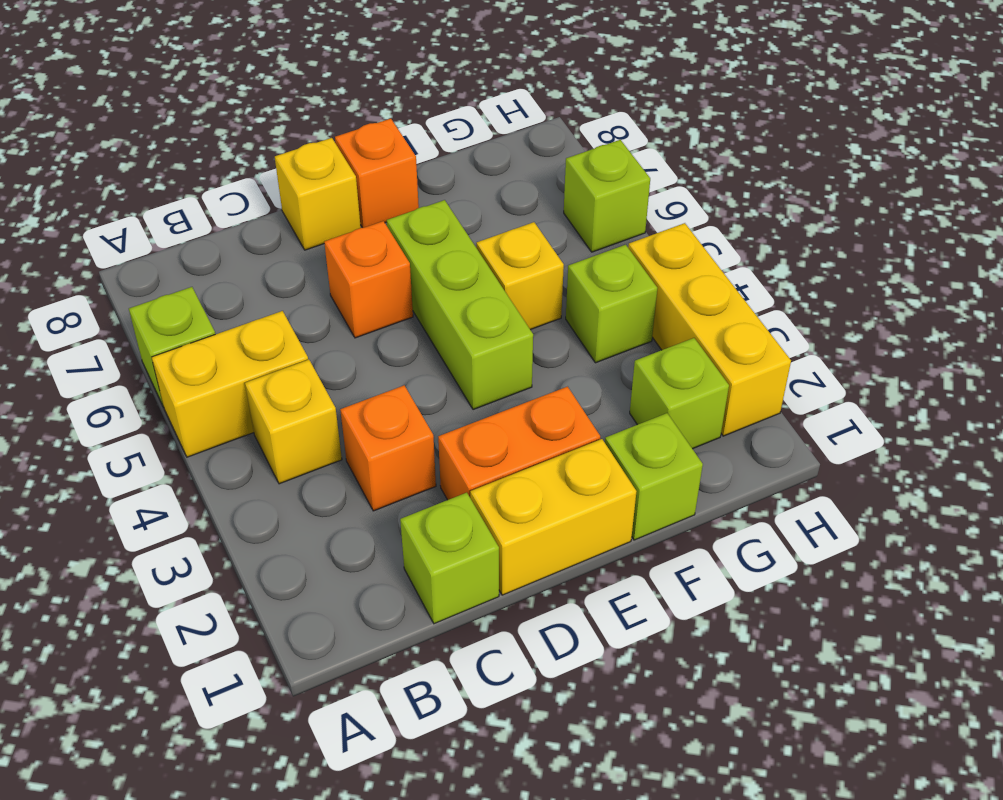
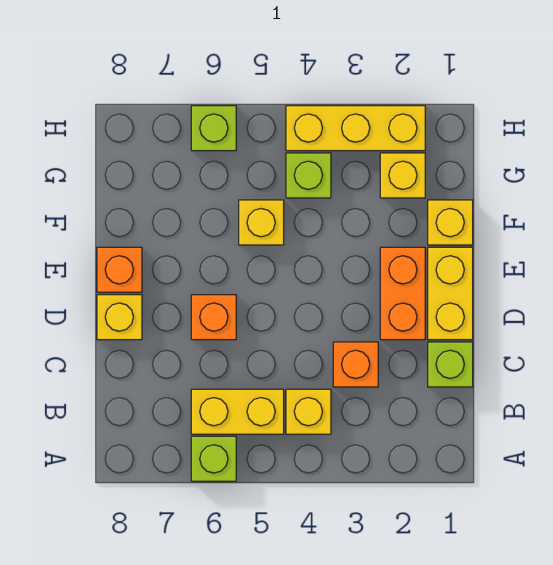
yellow brick A5:B5 level 1 -> yellow brick B5:B6 level 1
lime brick E4:E6 level 1 -> none
lime brick F1 level 1 -> yellow brick F1 level 1
lime brick G2 level 1 -> yellow brick G2 level 1

